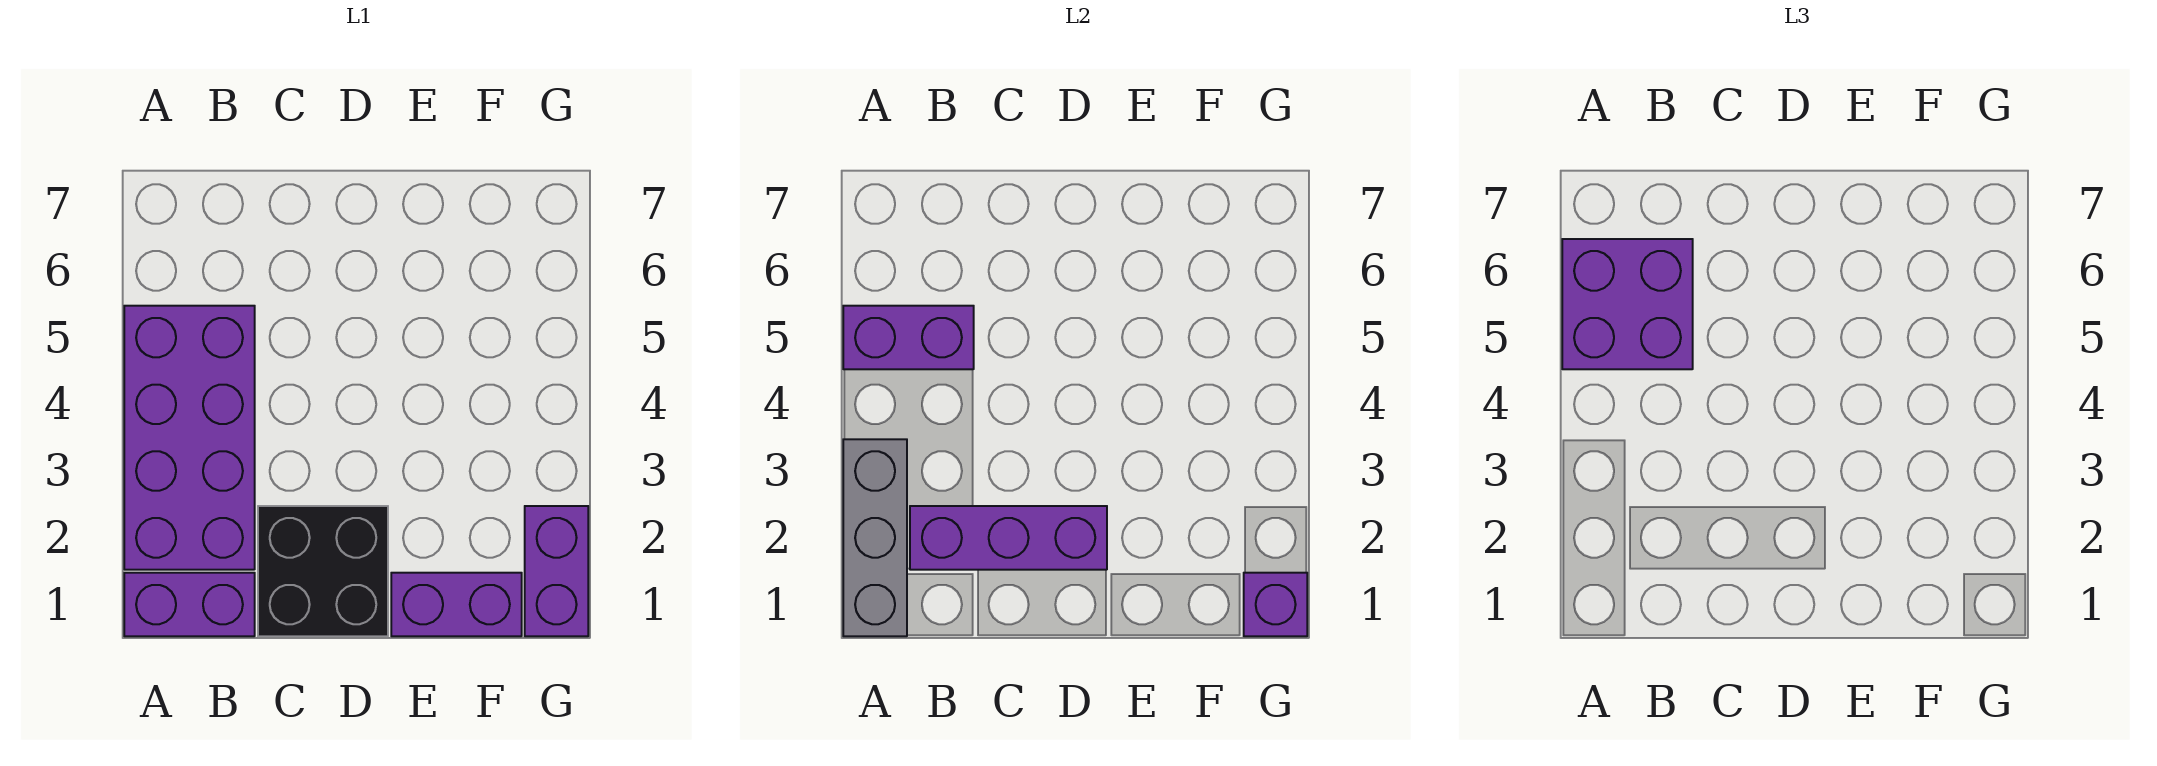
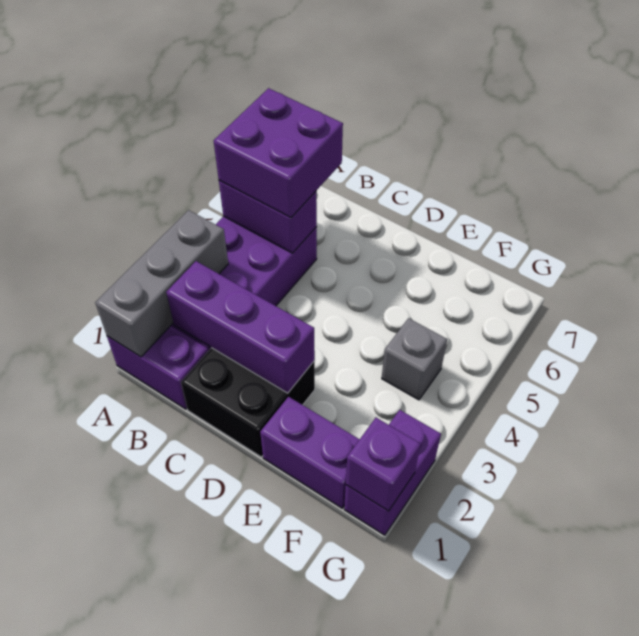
none -> grey brick F4 level 1

